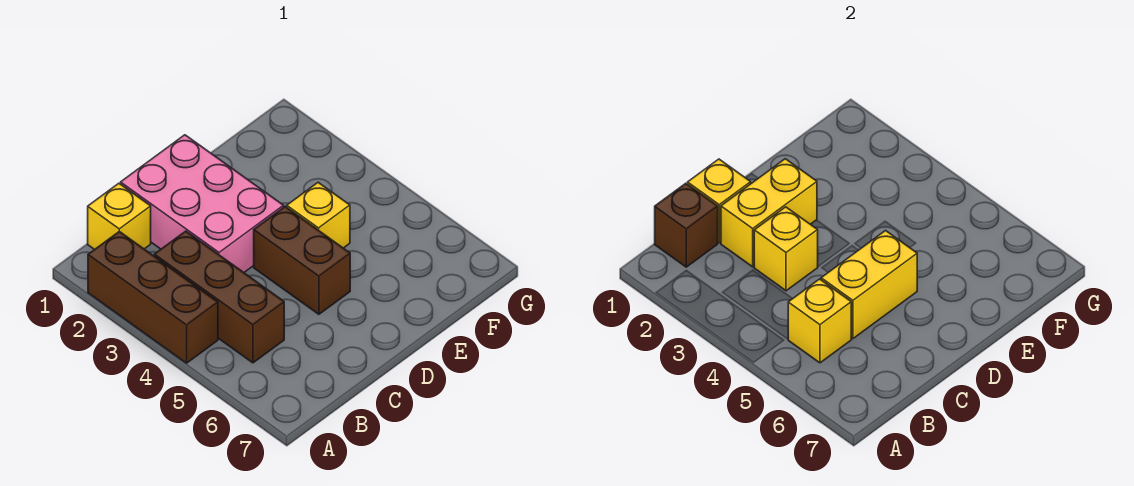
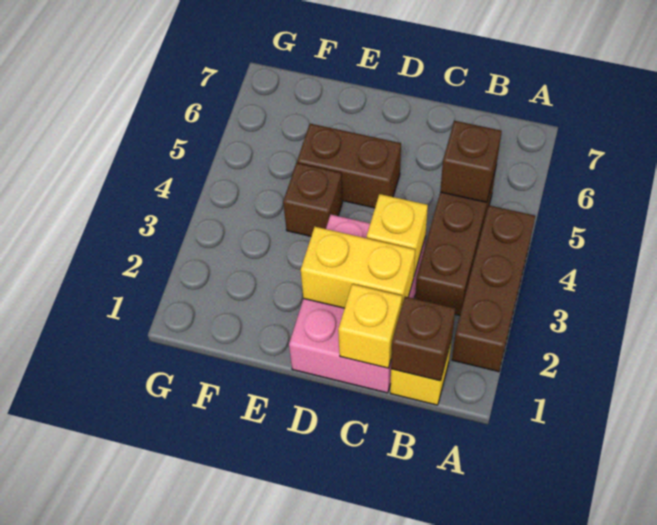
yellow brick B5 level 2 -> brown brick B5 level 2
yellow brick C5:D5 level 2 -> none
brown brick D4:D5 level 1 -> brown brick D5:E5 level 1
yellow brick E4 level 1 -> brown brick E4 level 1

